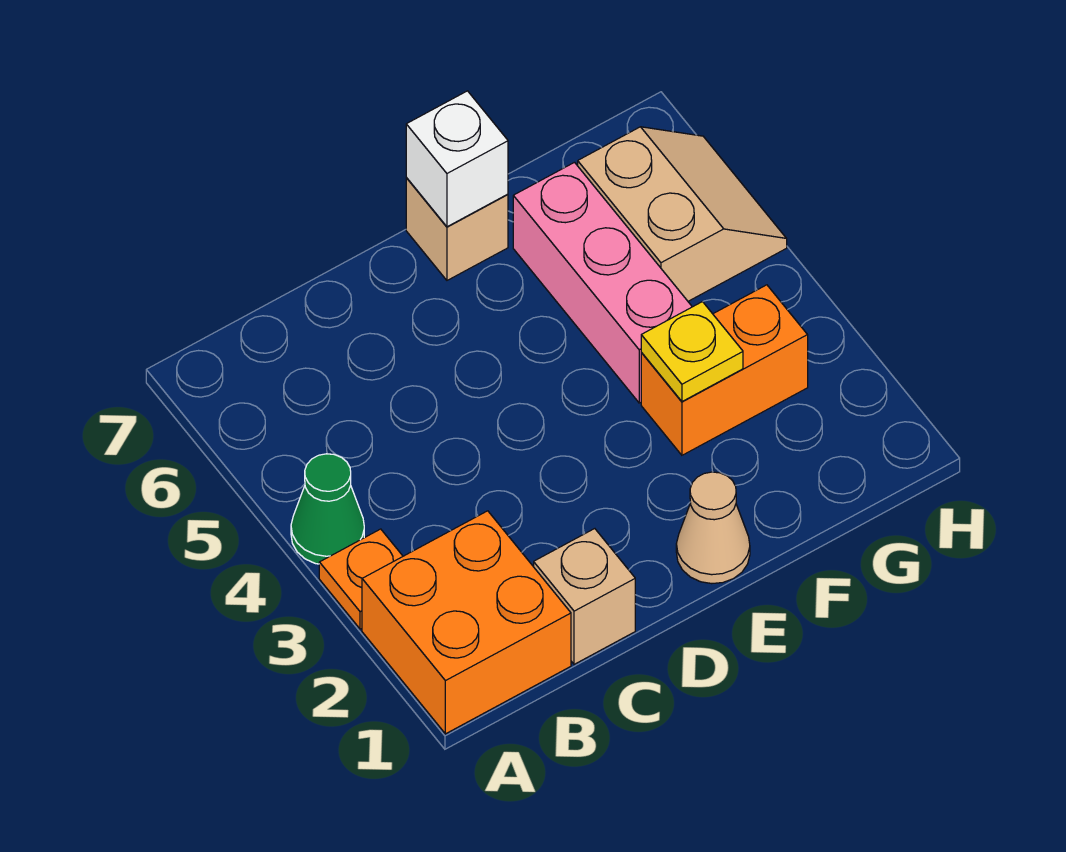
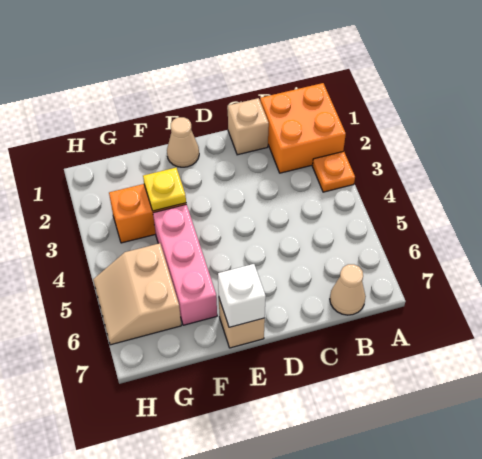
green cone A4 level 1 -> none
none -> tan cone B7 level 1

